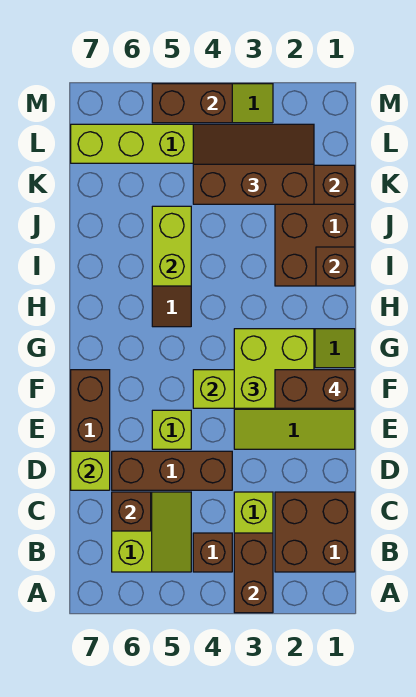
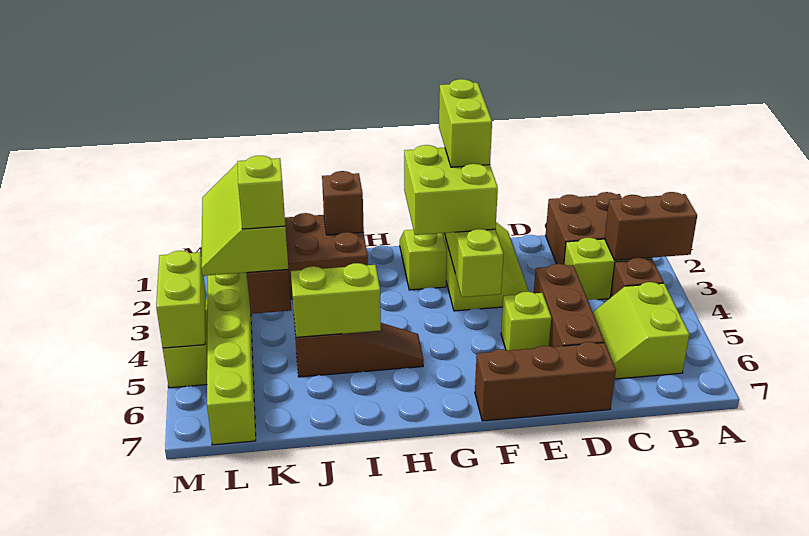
lime slope B5:C6 level 1 top 6 -> lime slope B5:C6 level 1 top B
brown brick C6 level 2 -> none
lime brick D7 level 2 -> lime brick K4 level 4
brown brick F1:F2 level 4 -> lime brick F1:F2 level 4
brown slope K2:L4 level 3 top K -> lime slope K2:L4 level 3 top K
brown brick M4:M5 level 2 -> lime brick M4:M5 level 2

